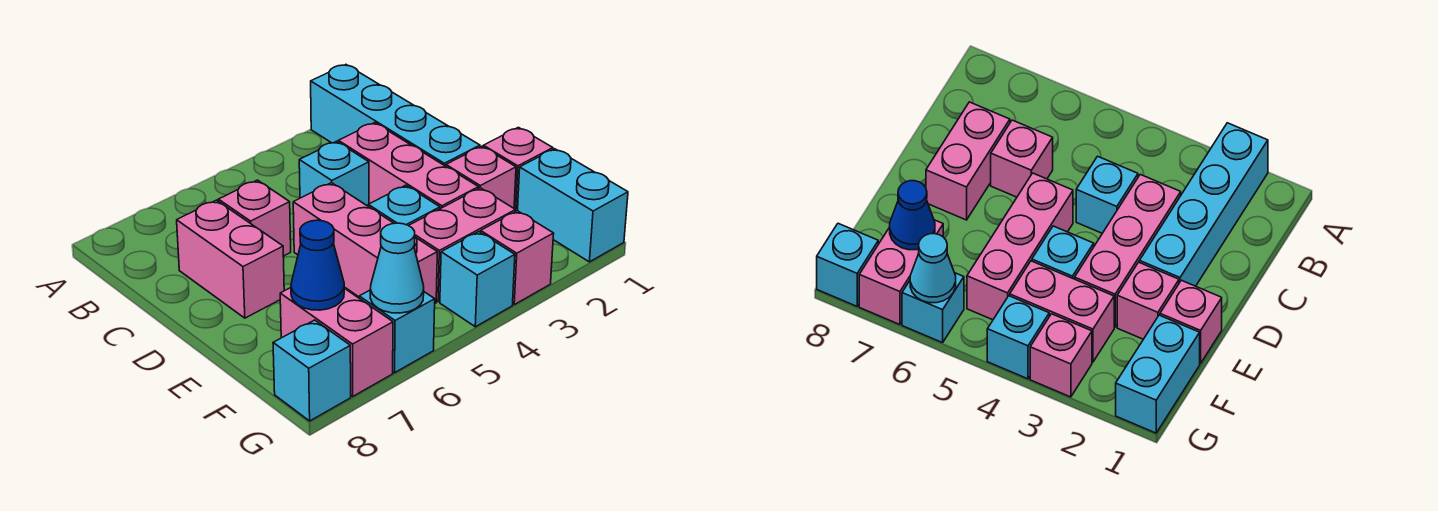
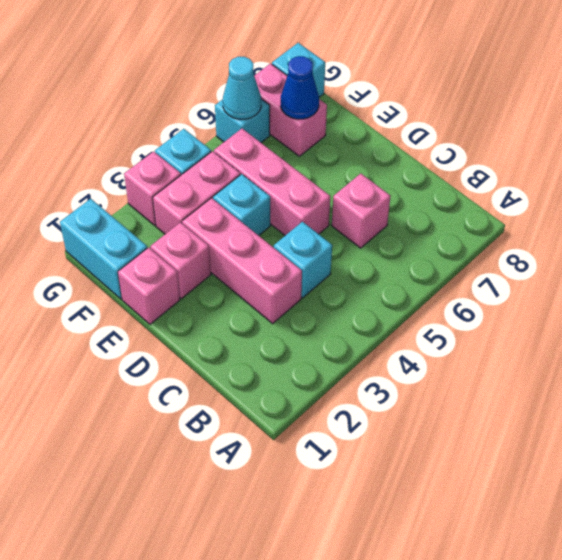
cyan brick A2:D2 level 1 -> none
pink brick C7:D7 level 1 -> none

